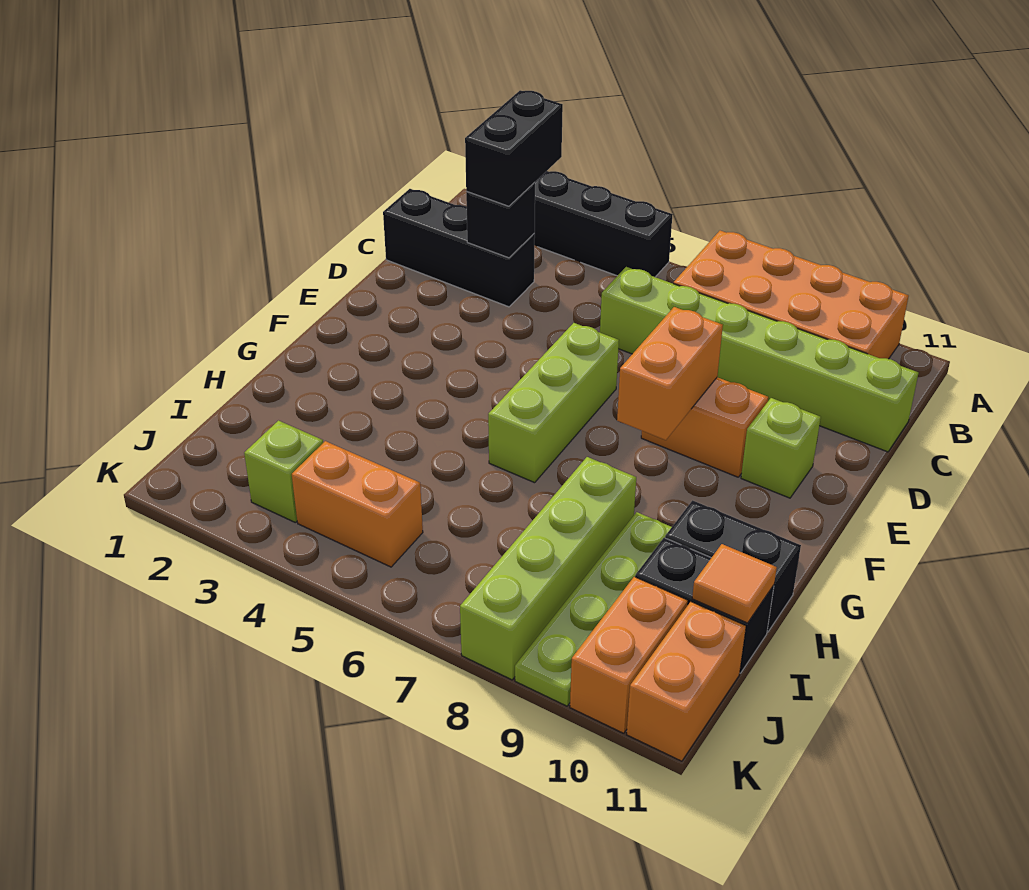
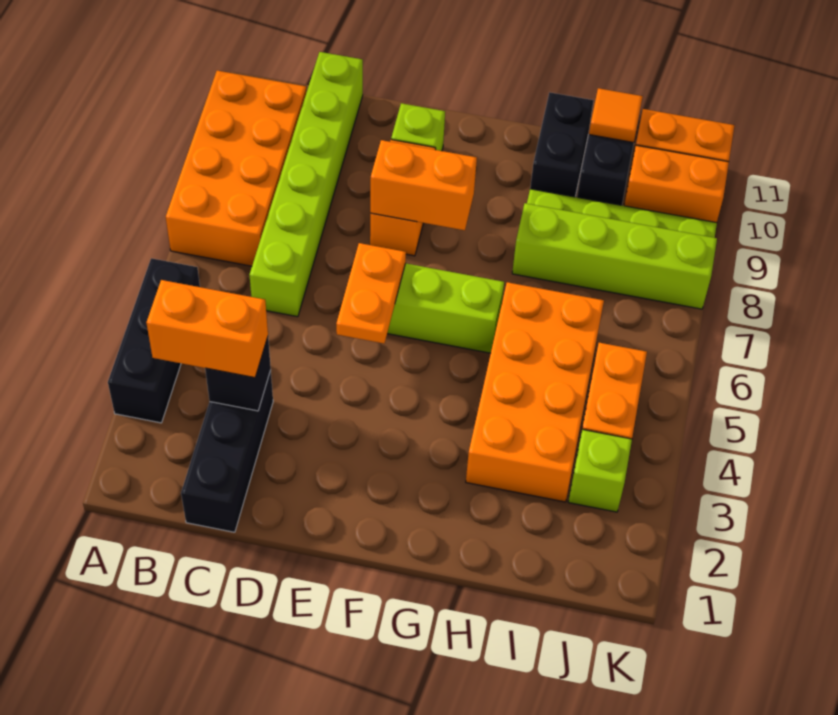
black brick B3:C3 level 3 -> orange brick B3:C3 level 3
none -> orange plate E5:E6 level 2
none -> orange brick H3:I6 level 1

